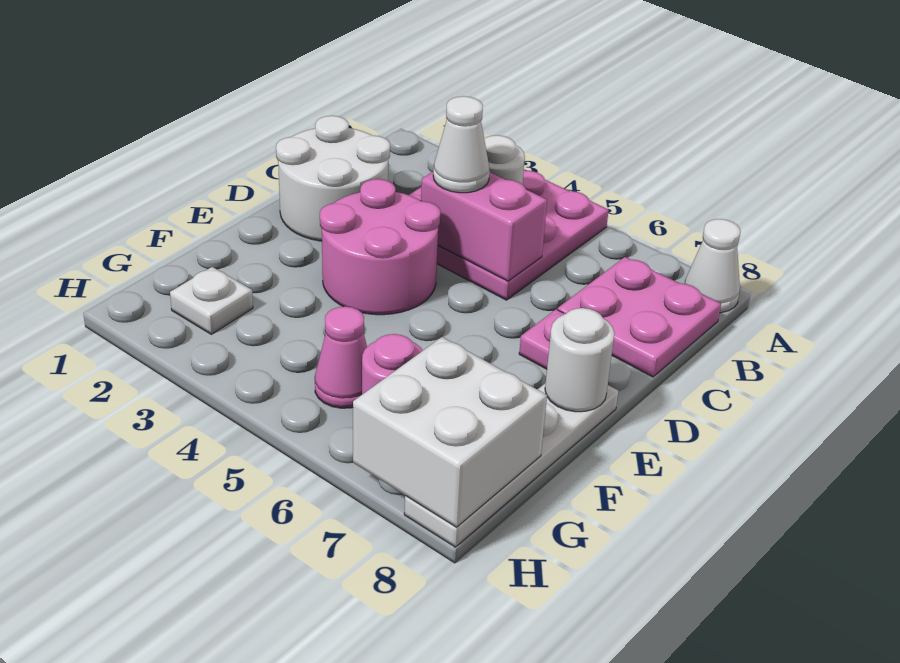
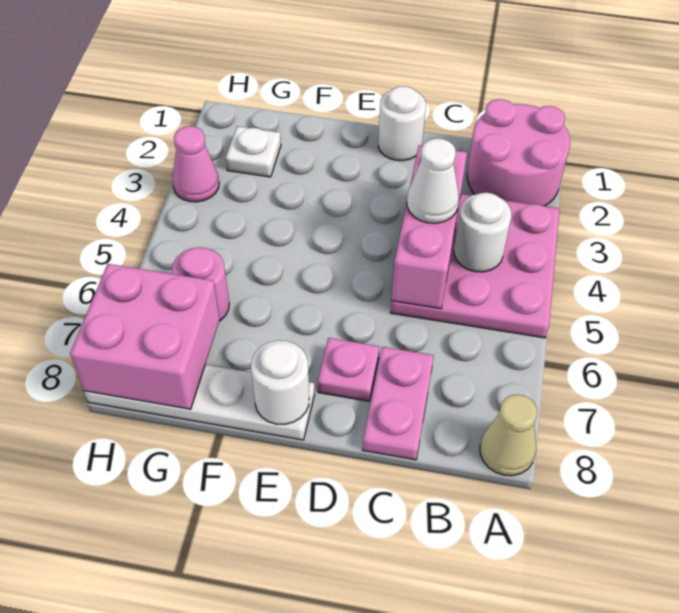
white cone A8 level 1 -> tan cone A8 level 1
pink plate B7:C8 level 1 -> pink plate C7:C8 level 1
white round brick C1:D2 level 1 -> white round brick D1 level 1
pink brick C4:C5 level 2 -> pink brick C3:C5 level 2
pink round brick D3:E4 level 1 -> pink round brick A1:B2 level 1
pink cone G5 level 1 -> pink cone H3 level 1
white brick G7:H8 level 2 -> pink brick G7:H8 level 2

